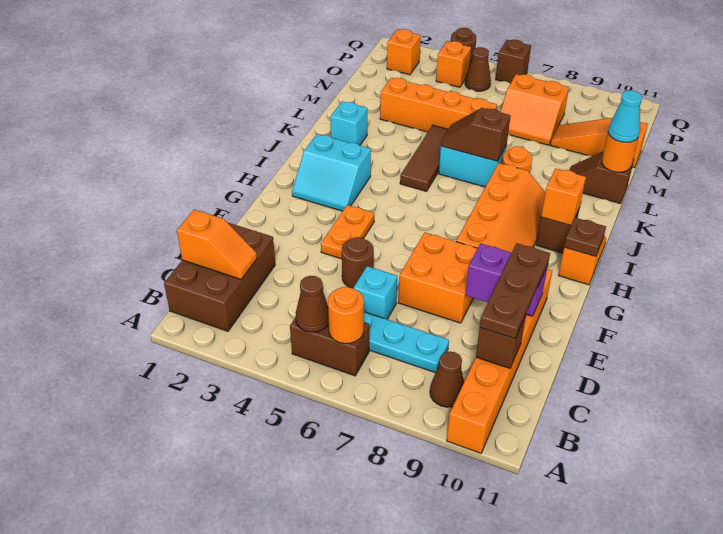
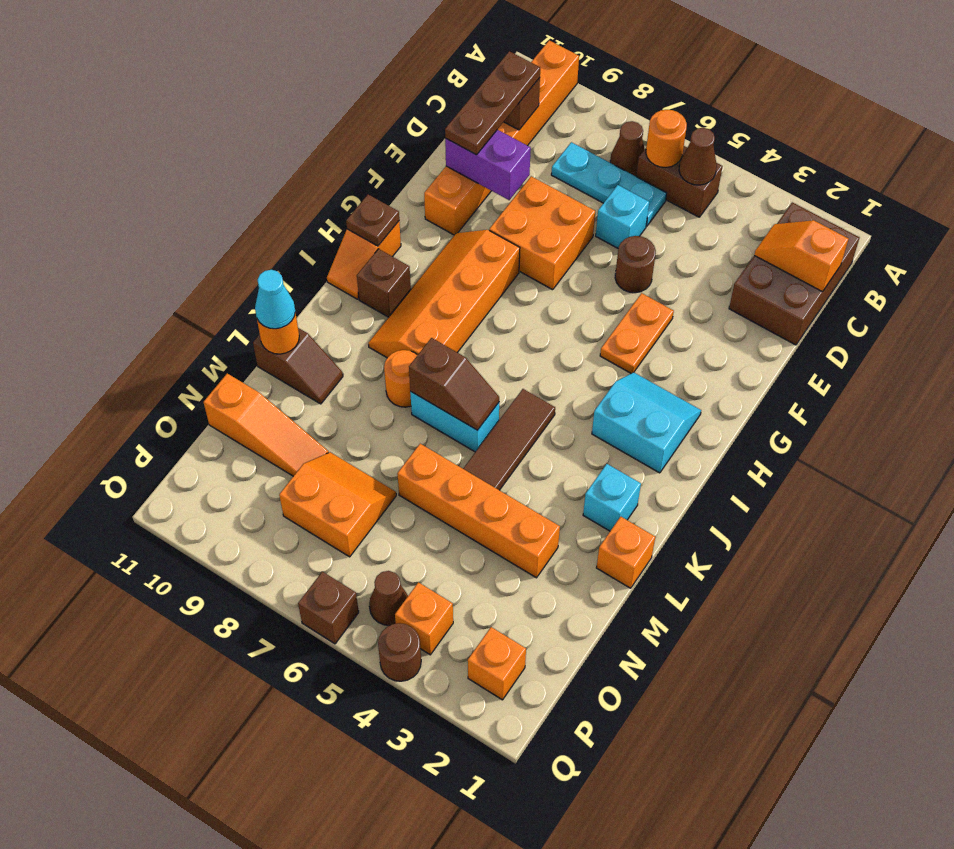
brown cone B9 level 1 -> brown cone B7 level 1
orange brick I10 level 2 -> orange brick L1 level 1

